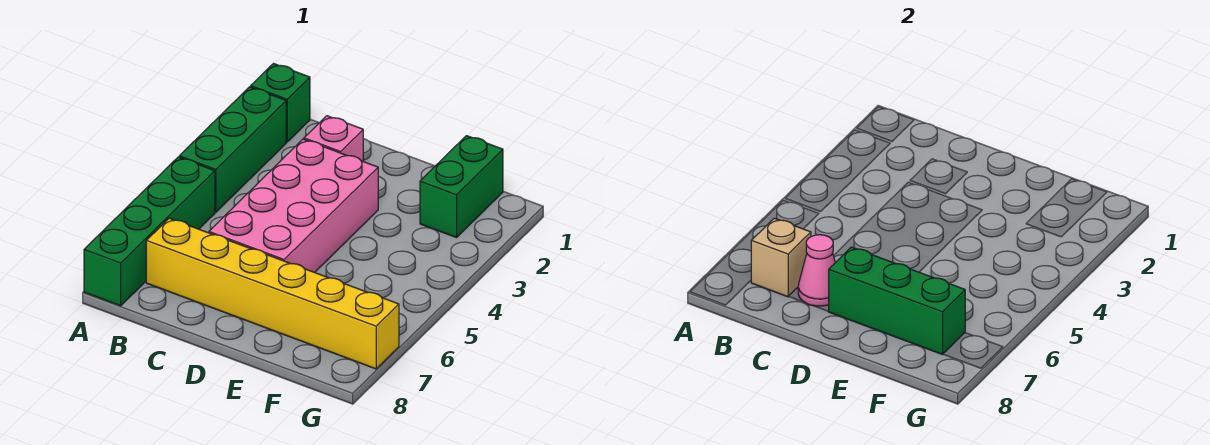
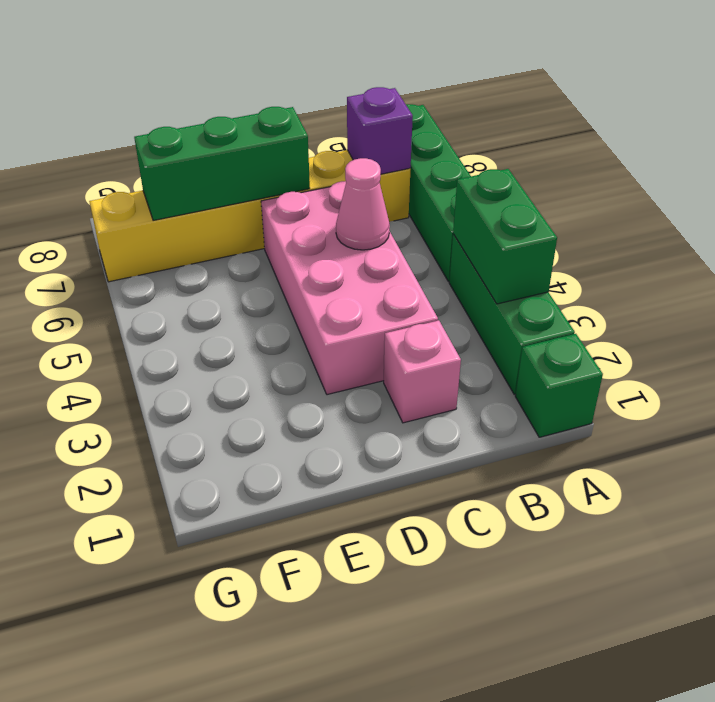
tan brick B7 level 2 -> purple brick B7 level 2
pink cone C7 level 2 -> pink cone C5 level 2
green brick F1:F2 level 1 -> green brick A3:A4 level 2

